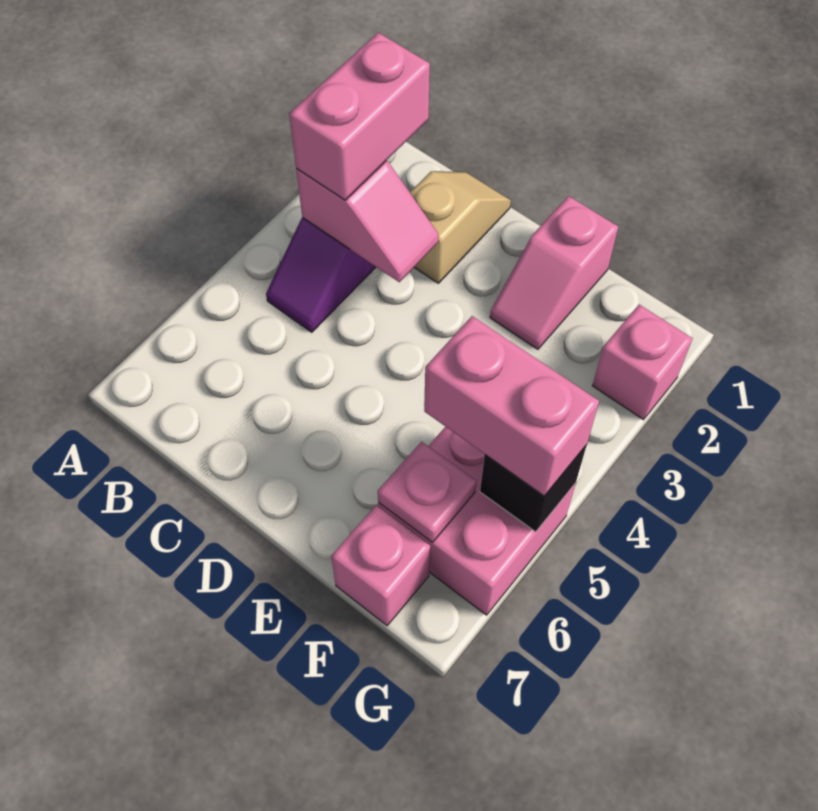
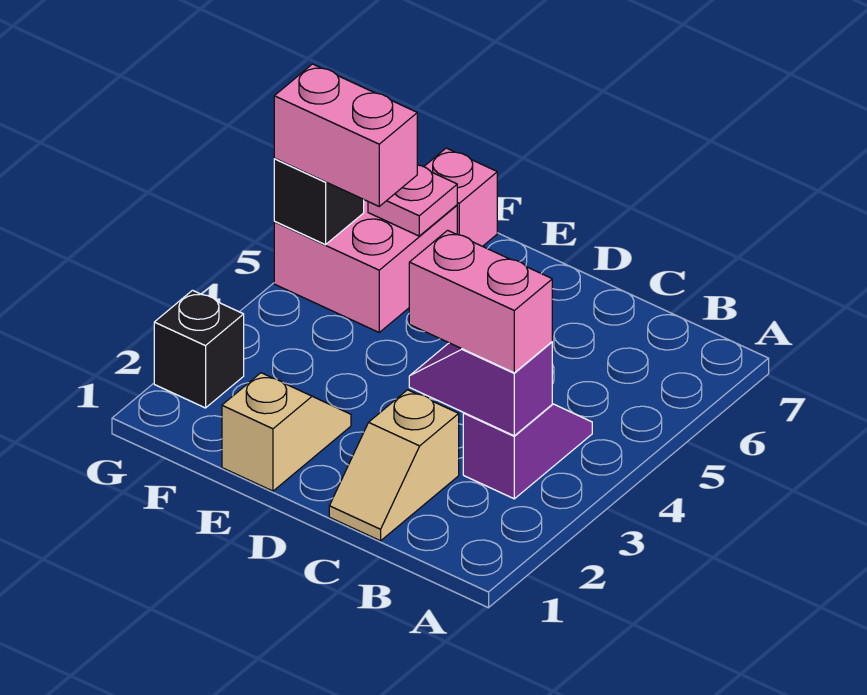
pink brick B2:B3 level 3 -> pink brick B3:C3 level 3
pink slope B3:C3 level 2 top B -> purple slope B3:C3 level 2 top B
pink slope E1:E2 level 1 top 1 -> tan slope E1:E2 level 1 top 1
pink brick G2 level 1 -> black brick G2 level 1

